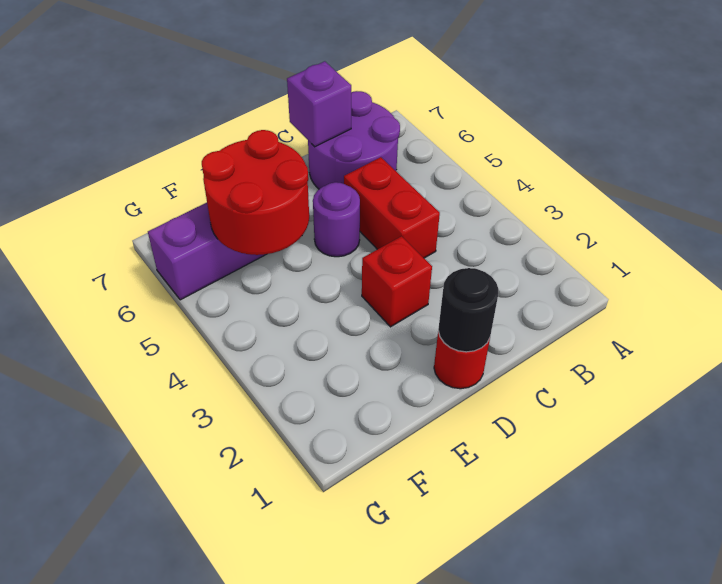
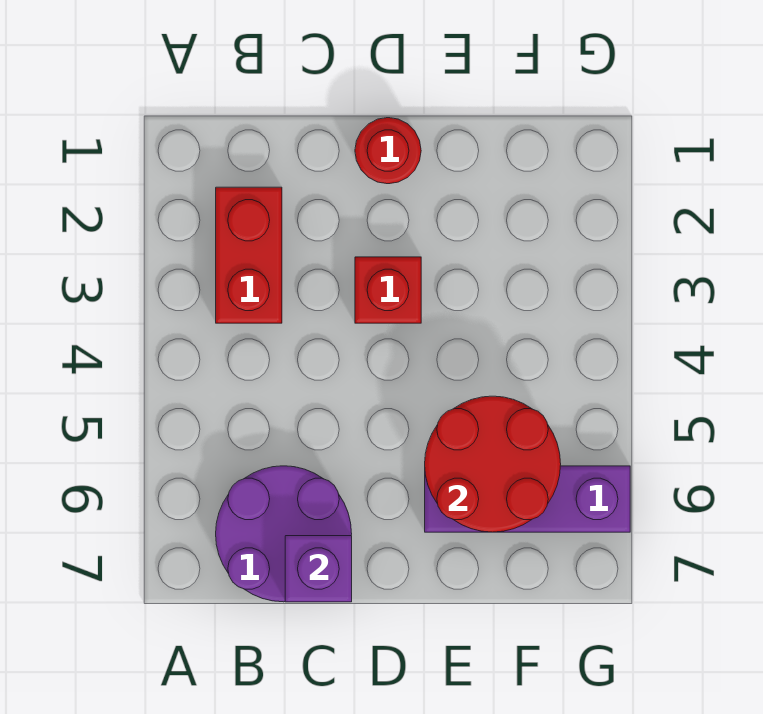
red brick C4:C5 level 1 -> red brick B2:B3 level 1
black round brick D1 level 2 -> none
purple round brick D5 level 1 -> none

